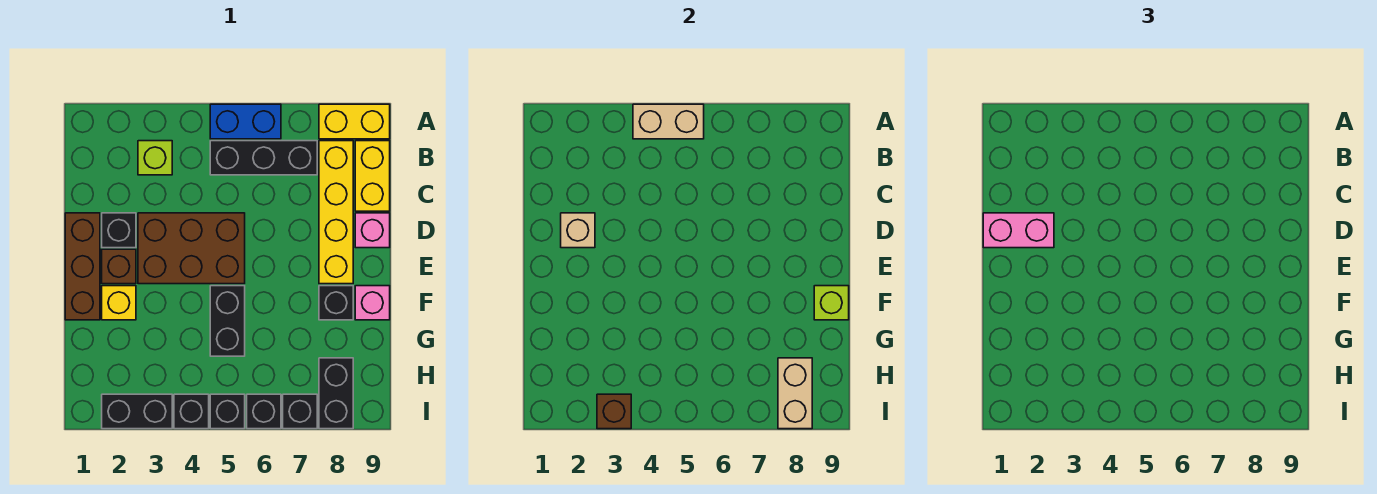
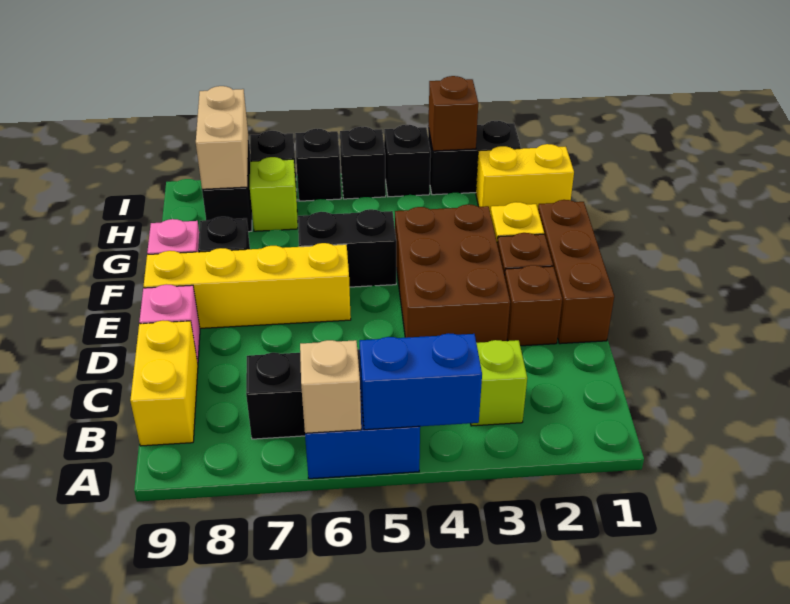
tan brick A4:A5 level 2 -> blue brick A4:A5 level 2
yellow brick A8:A9 level 1 -> yellow brick H1:H2 level 1
yellow brick B8:E8 level 1 -> yellow brick E6:E9 level 1
pink brick D1:D2 level 3 -> none
black brick D2 level 1 -> brown brick D2 level 1
tan brick D2 level 2 -> tan brick A6 level 2
brown brick D3:E5 level 1 -> brown brick D3:F4 level 1
black brick F5:G5 level 1 -> black brick F5:F6 level 1
lime brick F9 level 2 -> lime brick H7 level 1

